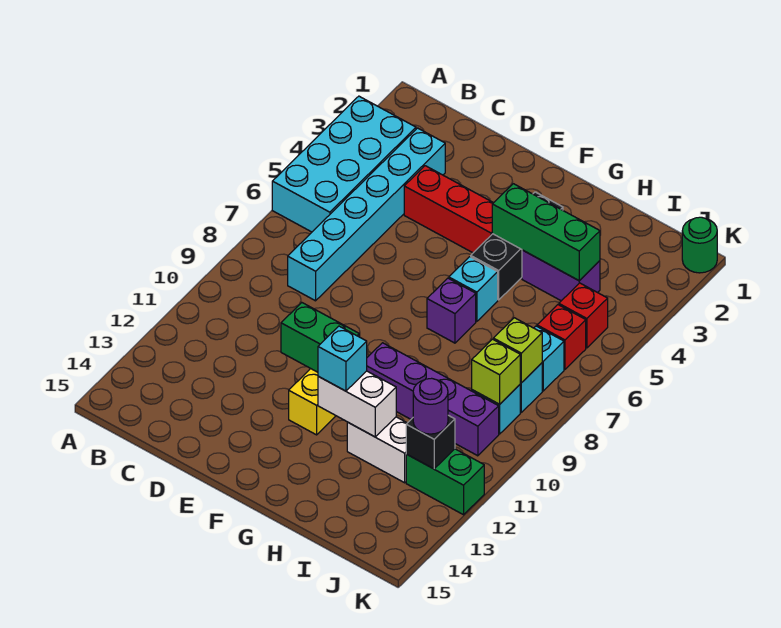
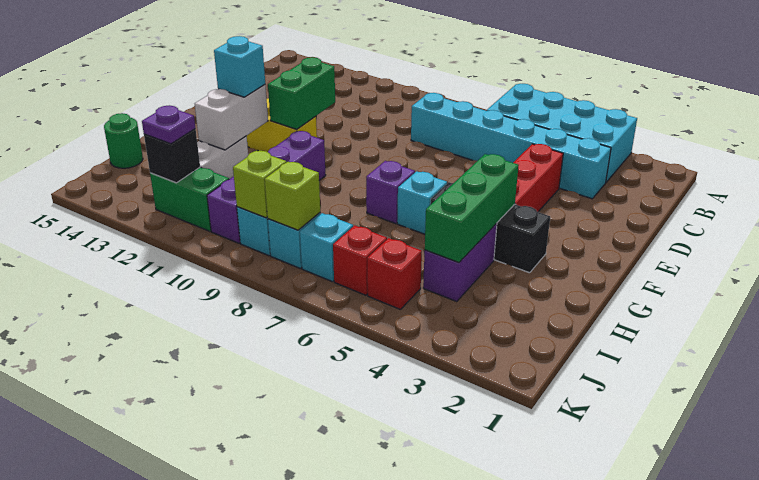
green brick J12:K12 level 1 -> green brick J11:J12 level 1
purple round brick J12 level 3 -> purple plate J12 level 3
green round brick K1 level 1 -> green round brick I15 level 1

